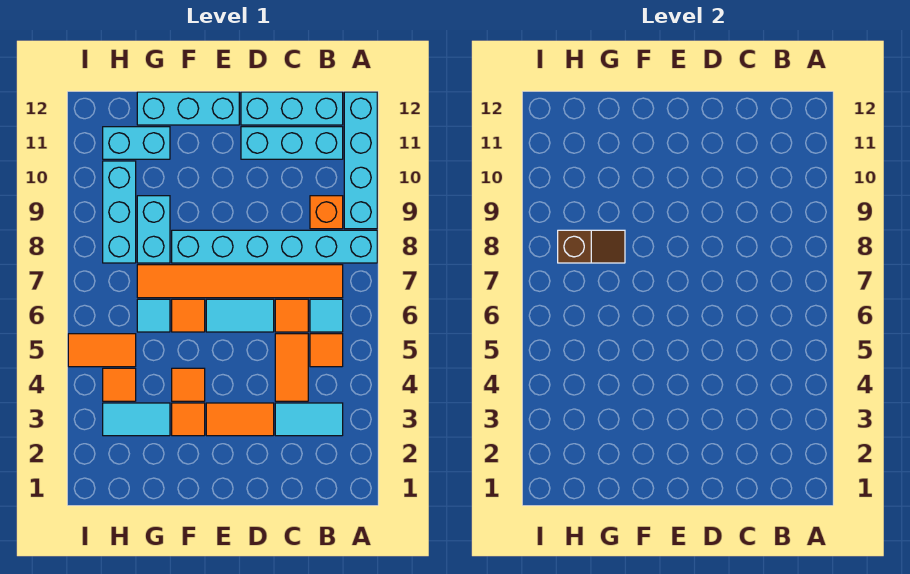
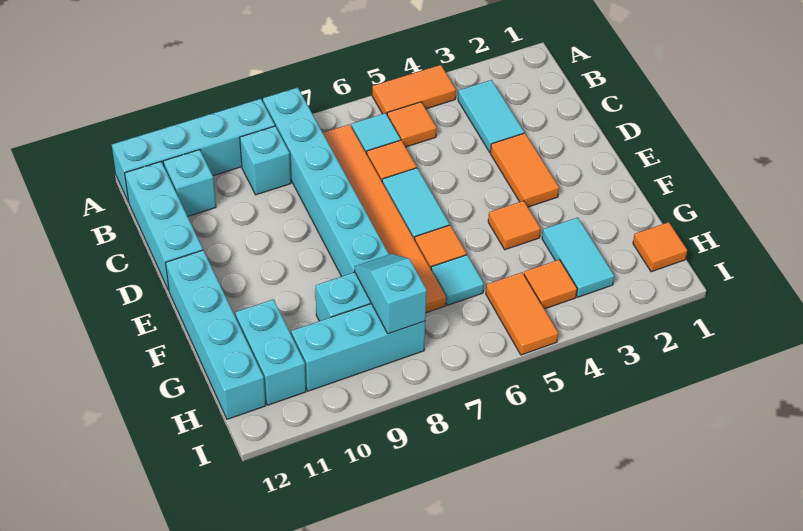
orange brick B9 level 1 -> cyan brick B9 level 1
cyan brick B11:D11 level 1 -> cyan brick B11 level 1
orange tile C4:C5 level 1 -> orange tile A4:A5 level 1
cyan brick E12:G12 level 1 -> cyan brick E12:H12 level 1
orange tile F3 level 1 -> orange tile H1 level 1
brown slope G8:H8 level 2 top H -> cyan slope G8:H8 level 2 top H

